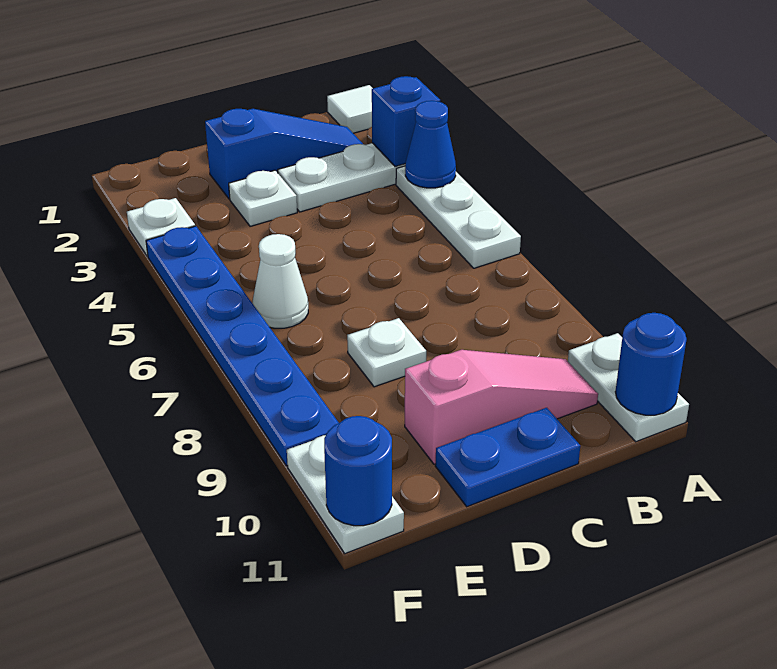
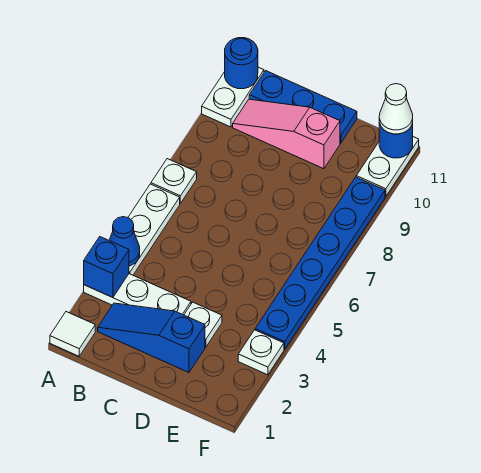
blue plate C11:D11 level 1 -> blue plate B11:D11 level 1
white plate D8 level 1 -> white plate A7 level 1
white cone E6 level 1 -> white cone F11 level 3

